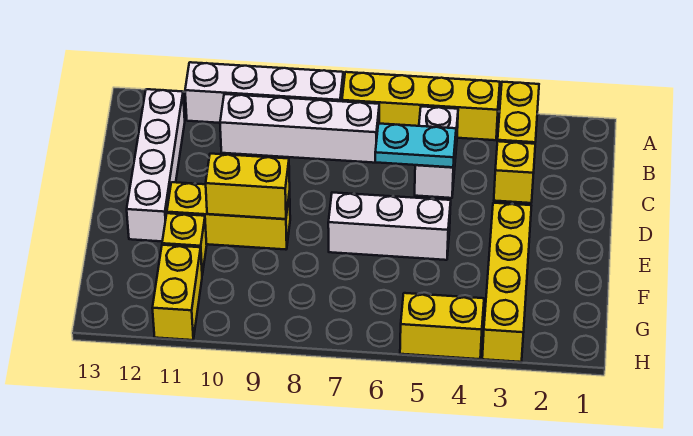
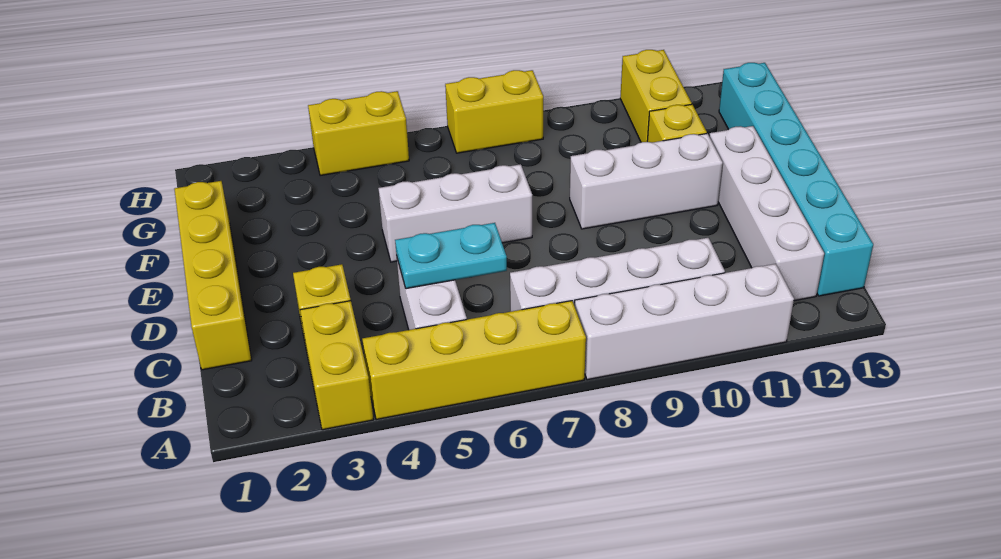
none -> cyan brick B13:G13 level 1
yellow brick E3:H3 level 1 -> yellow brick C1:F1 level 1
yellow brick E9:E11 level 1 -> white brick E9:E11 level 1
yellow brick E9:E10 level 2 -> yellow brick H7:H8 level 1

